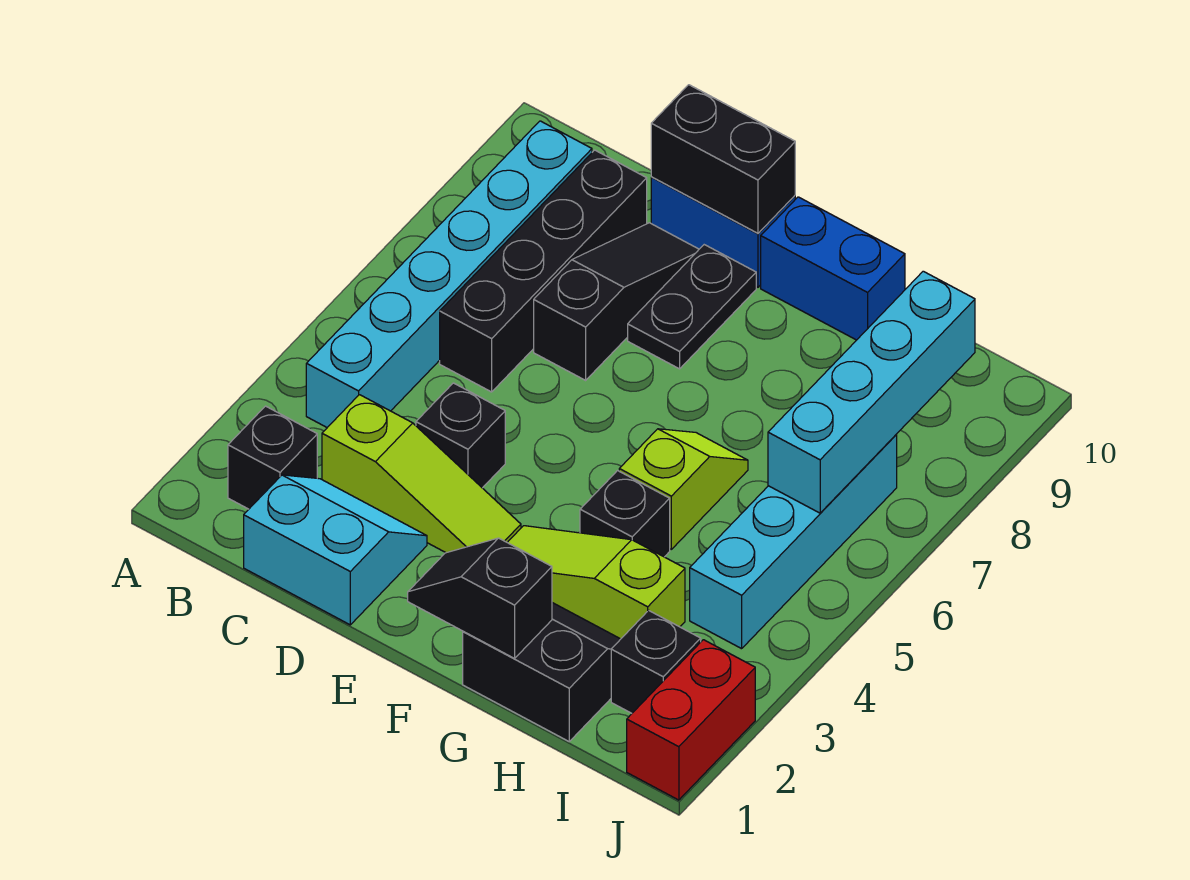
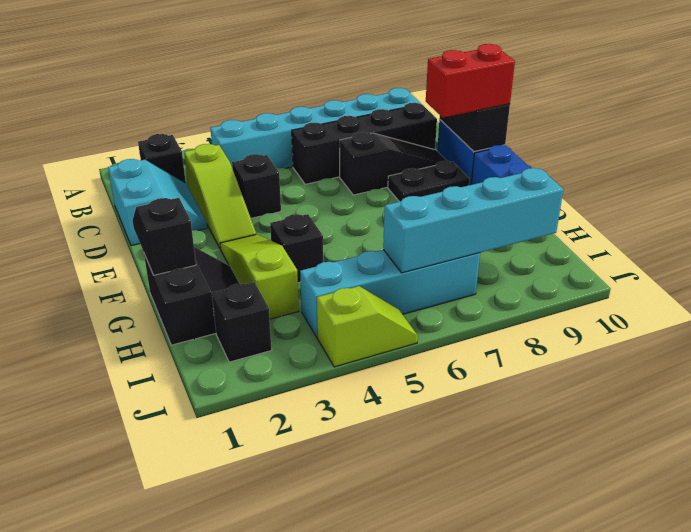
lime slope G5:G6 level 1 top 5 -> lime slope J4:J5 level 1 top 4
red brick J1:J2 level 1 -> red brick E9:E10 level 3

